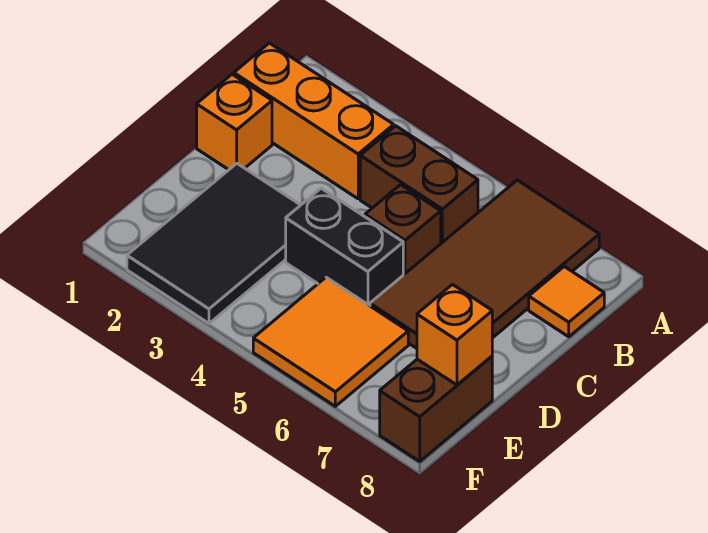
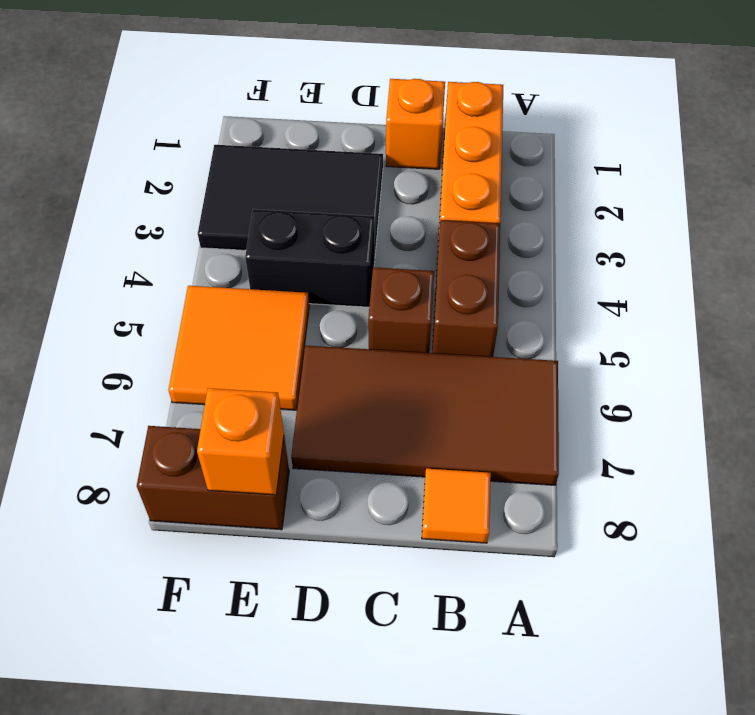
black brick D4:D5 level 1 -> black brick D4:E4 level 1

